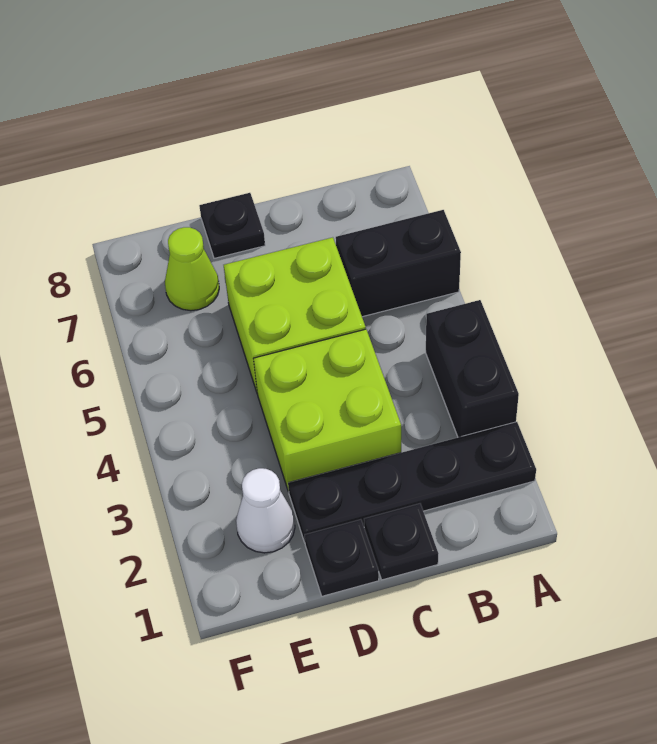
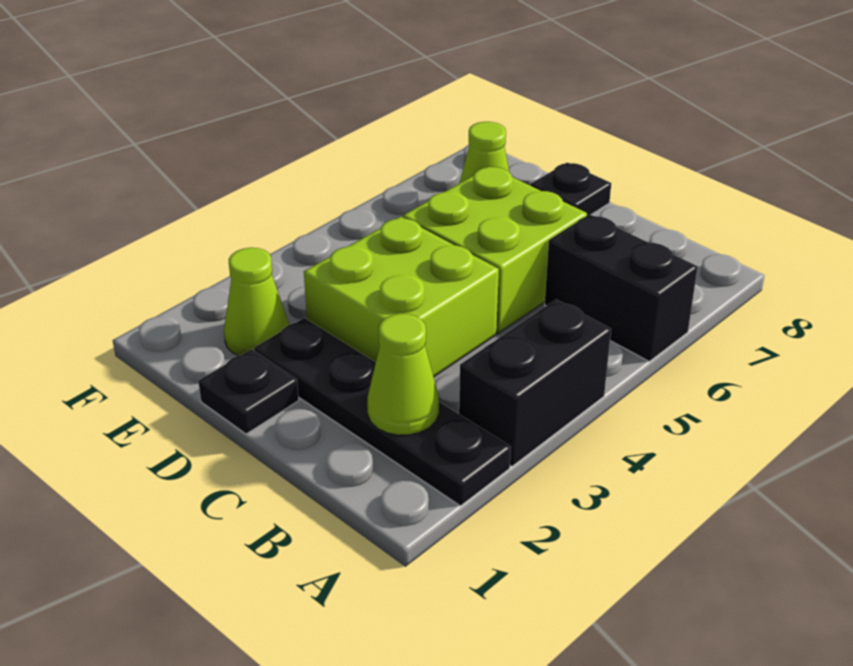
none -> lime cone B2 level 2
black plate C1 level 1 -> none
white cone E2 level 1 -> lime cone E2 level 1

